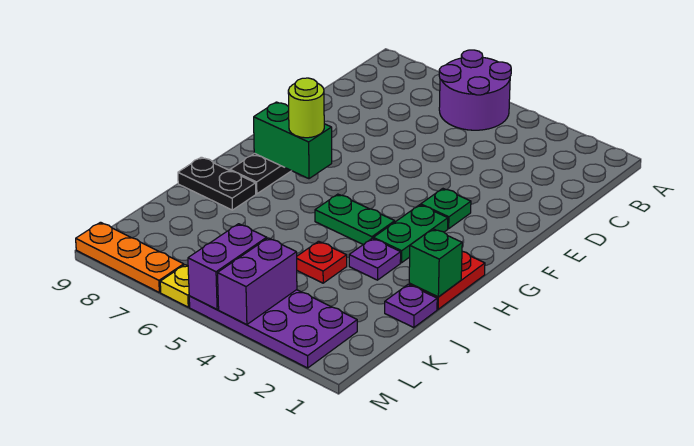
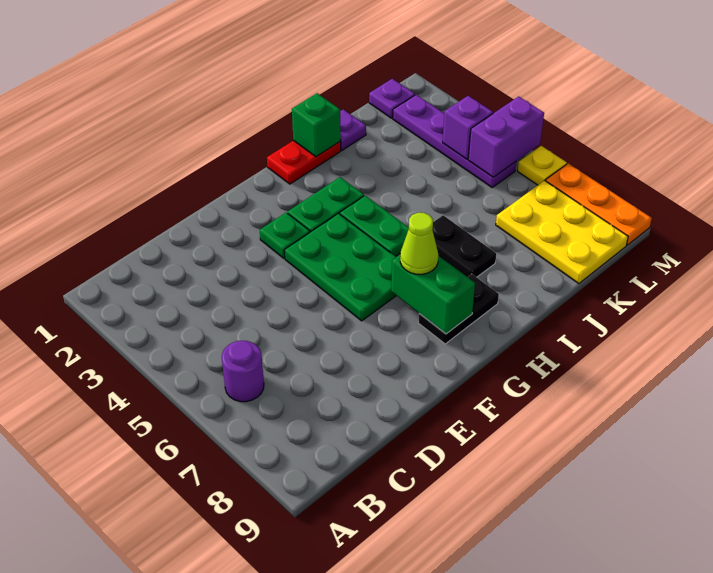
purple round brick A5:B6 level 1 -> purple round brick B6 level 1
none -> green plate F4:G6 level 1
lime round brick G7 level 3 -> lime cone G7 level 3
purple plate I3 level 1 -> purple plate L1 level 1
black plate I8:I9 level 1 -> black plate I6:I7 level 1
red plate J4 level 1 -> none
none -> yellow plate K7:L9 level 1
purple plate L2:M5 level 1 -> purple plate L2:L5 level 1
purple brick L4:M4 level 2 -> purple brick L4 level 2

